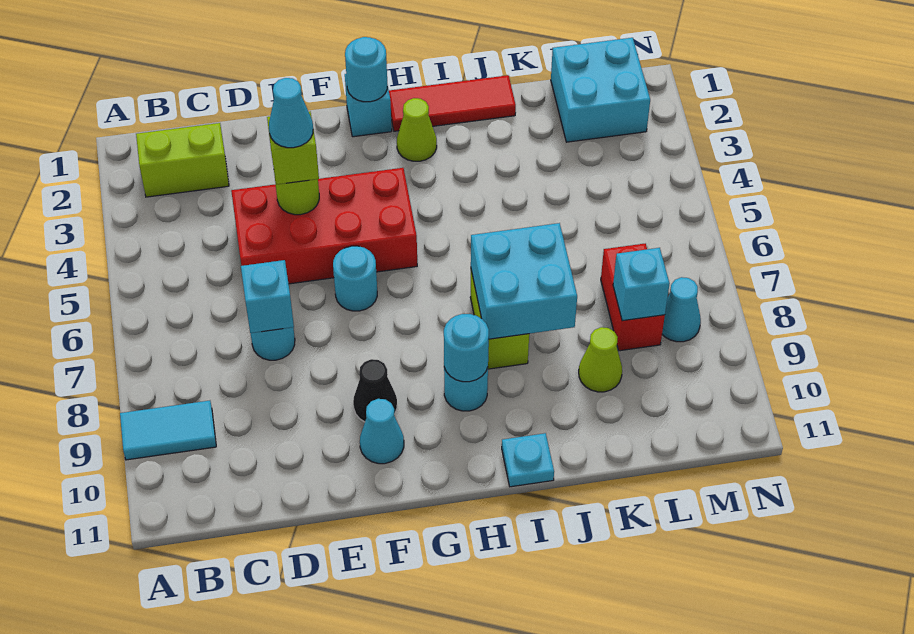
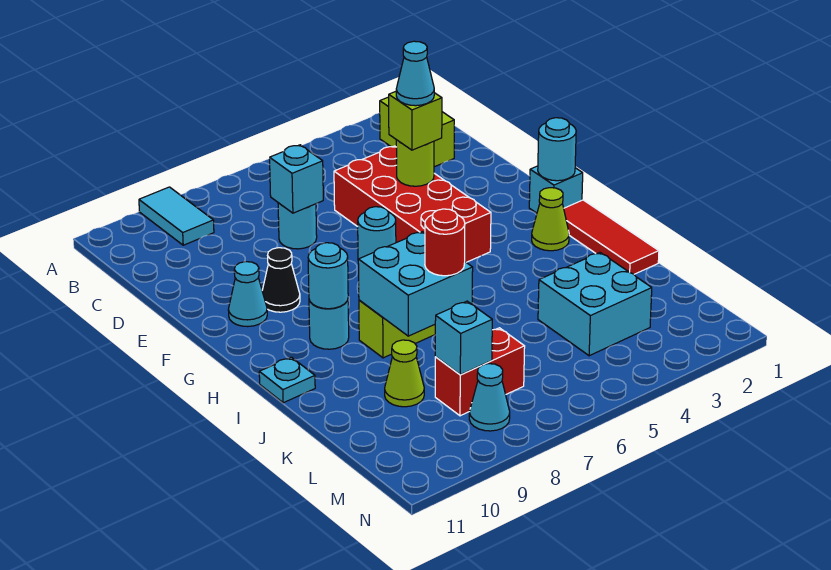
none -> red round brick J7 level 3
cyan brick L1:M2 level 1 -> cyan brick K3:L4 level 1

